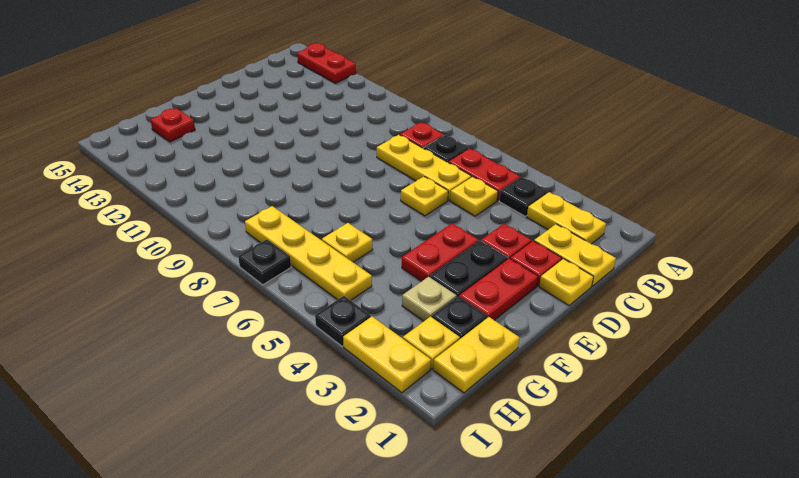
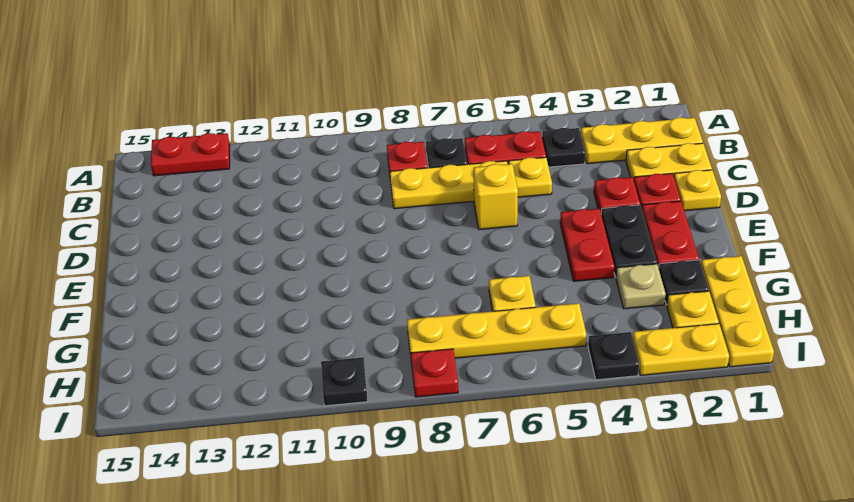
yellow plate B2:B3 level 1 -> yellow plate B1:B3 level 1
yellow plate D6 level 1 -> yellow brick D6 level 1
yellow plate G1:H1 level 1 -> yellow plate G1:I1 level 1
red plate G14 level 1 -> red plate I8 level 1
black plate I7 level 1 -> black plate I10 level 1

